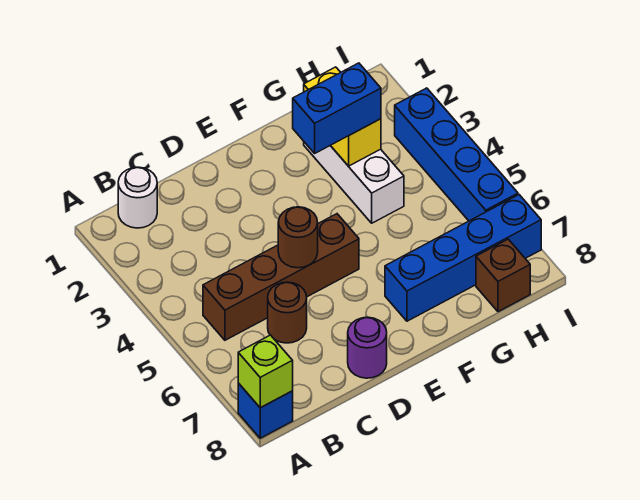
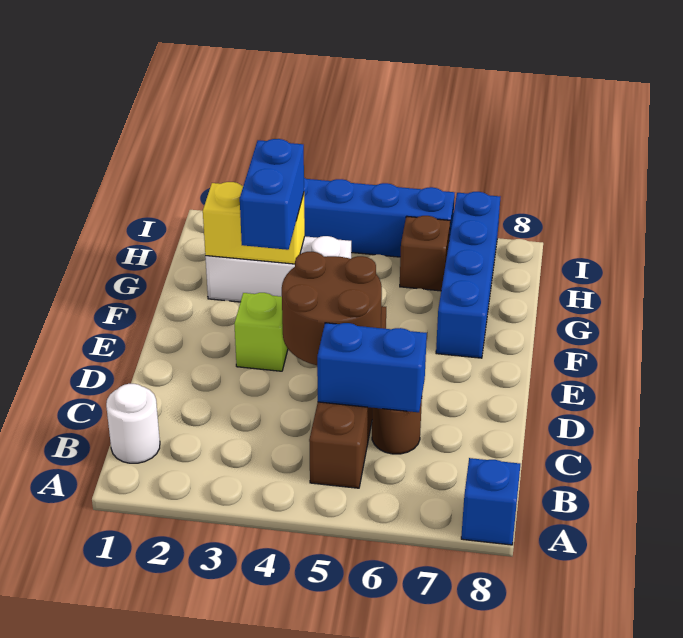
lime brick A8 level 2 -> lime brick E3 level 1
none -> blue brick C5:C6 level 2
brown round brick D5 level 2 -> brown round brick D4:E5 level 2
purple round brick D8 level 1 -> none
brown brick H8 level 1 -> brown brick H6 level 1

